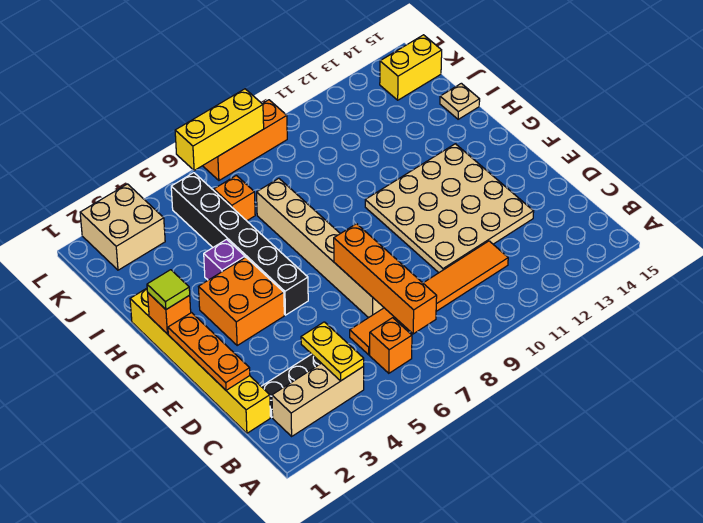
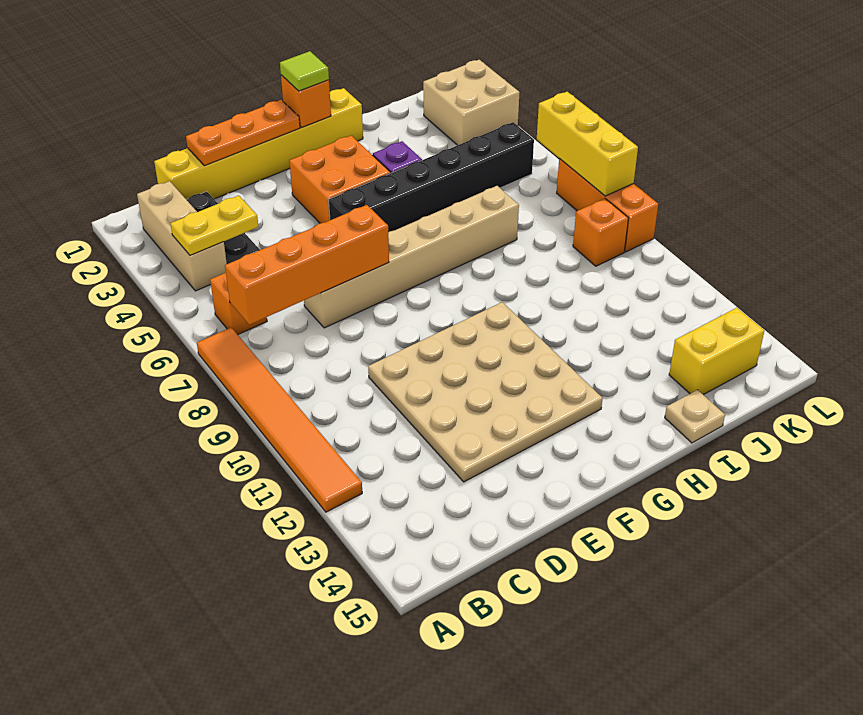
orange tile C6:C11 level 1 -> orange tile A7:A12 level 1
orange brick J6 level 1 -> orange brick K9 level 1
yellow brick K14:K15 level 1 -> yellow brick J14:K14 level 1

